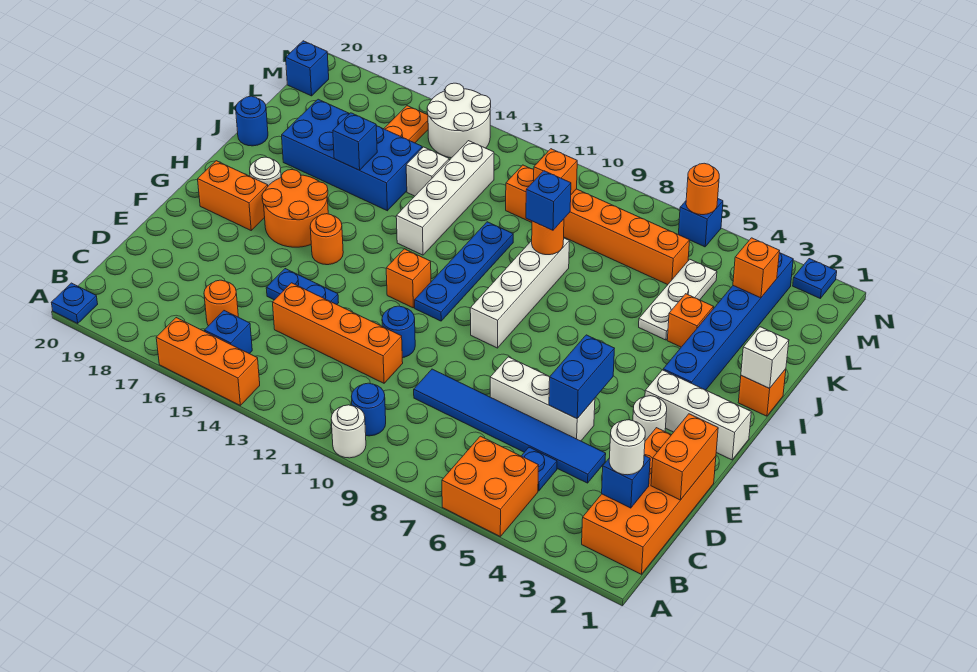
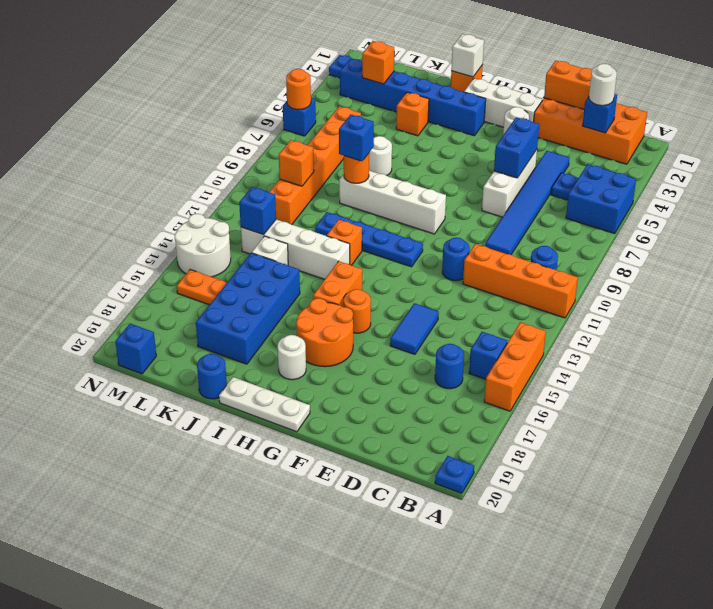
orange brick A5:B6 level 1 -> blue brick A5:B6 level 1
white round brick A10 level 1 -> white round brick J7 level 1
orange round brick C16 level 1 -> blue round brick C16 level 1
orange brick D11:D14 level 1 -> orange brick A11:D11 level 1
blue brick E5:F5 level 2 -> blue brick E5:E6 level 2
blue plate E14:E15 level 1 -> blue tile E14:E15 level 1
white brick G1:G3 level 1 -> white brick F2:H2 level 1
orange brick G12 level 1 -> orange brick I12 level 1
orange brick G18:G19 level 1 -> orange brick H14:H15 level 1
white plate J5:L5 level 1 -> white plate G20:I20 level 1
blue brick J16 level 2 -> blue brick L13 level 2

